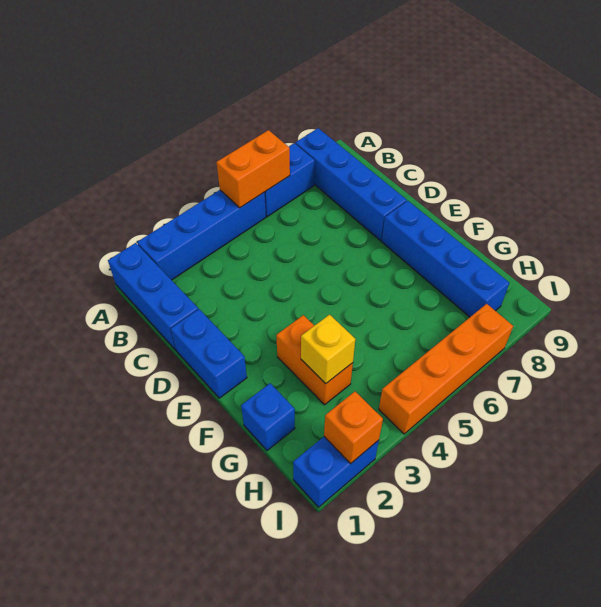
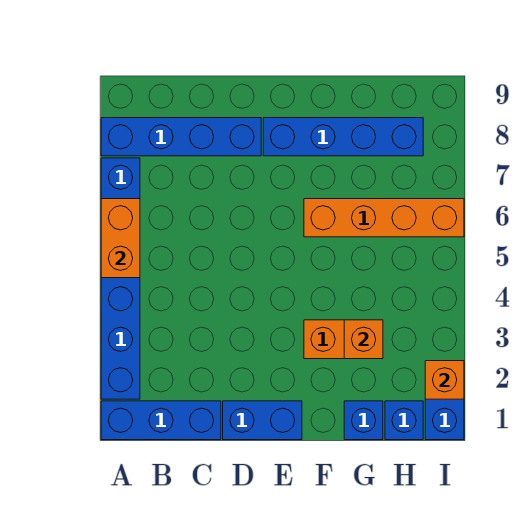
yellow brick G3 level 2 -> orange brick G3 level 2
none -> blue brick H1 level 1
orange brick I4:I7 level 1 -> orange brick F6:I6 level 1

